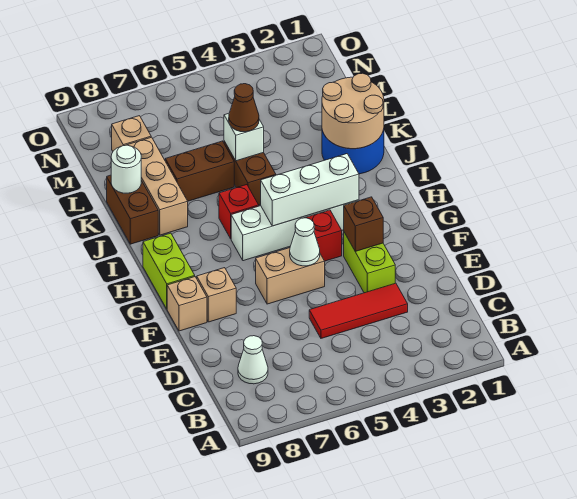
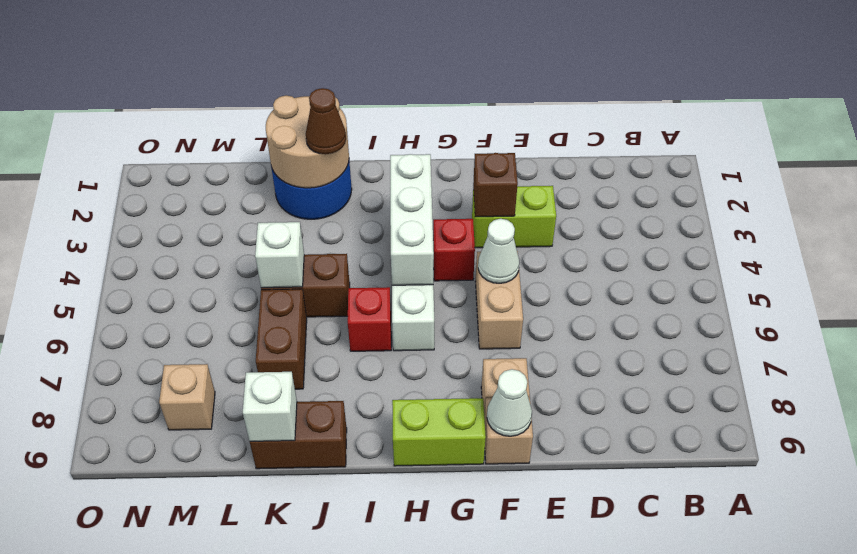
white cone C8 level 1 -> white cone F9 level 2
red tile D3:D5 level 1 -> none
tan brick J8:L8 level 1 -> none
brown cone K5 level 3 -> brown cone J2 level 3
white round brick K9 level 2 -> white brick K9 level 2

